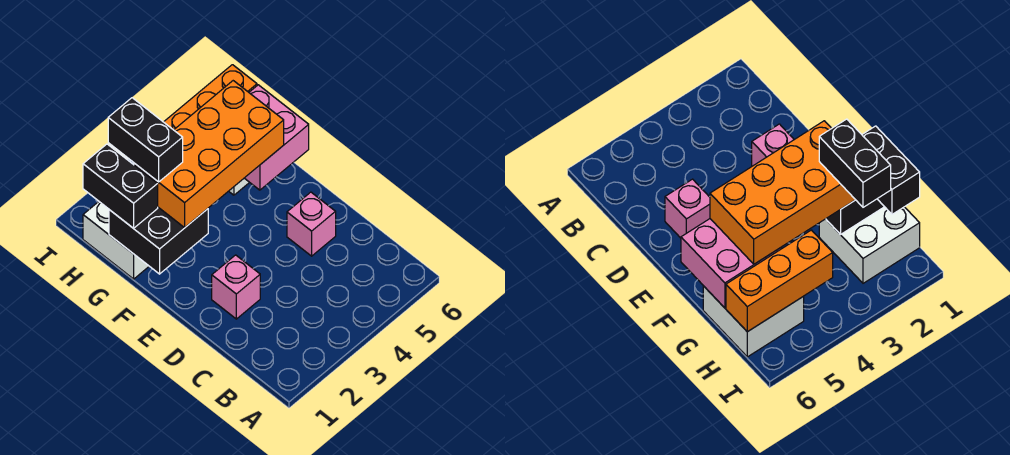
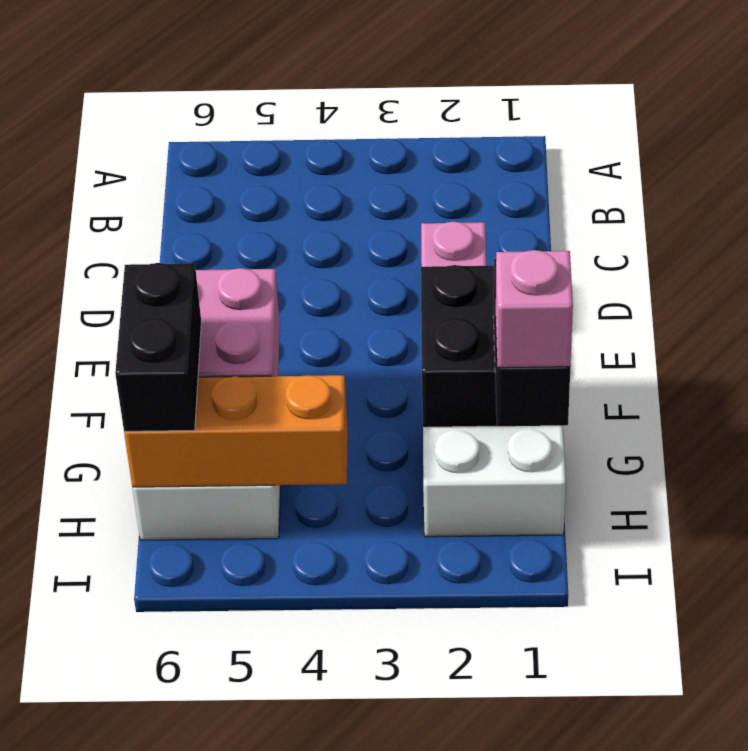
pink brick D5 level 1 -> pink brick H1 level 4
orange brick F2:G5 level 3 -> none
black brick G2:H2 level 4 -> black brick G6:H6 level 3

